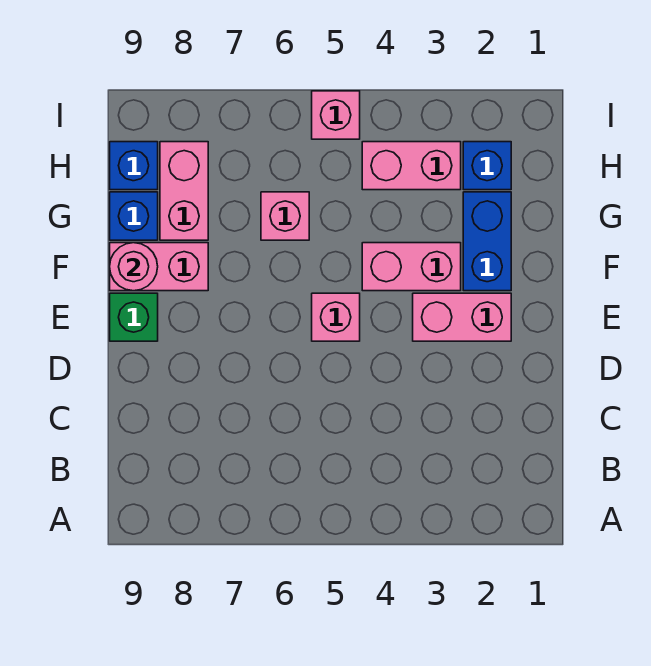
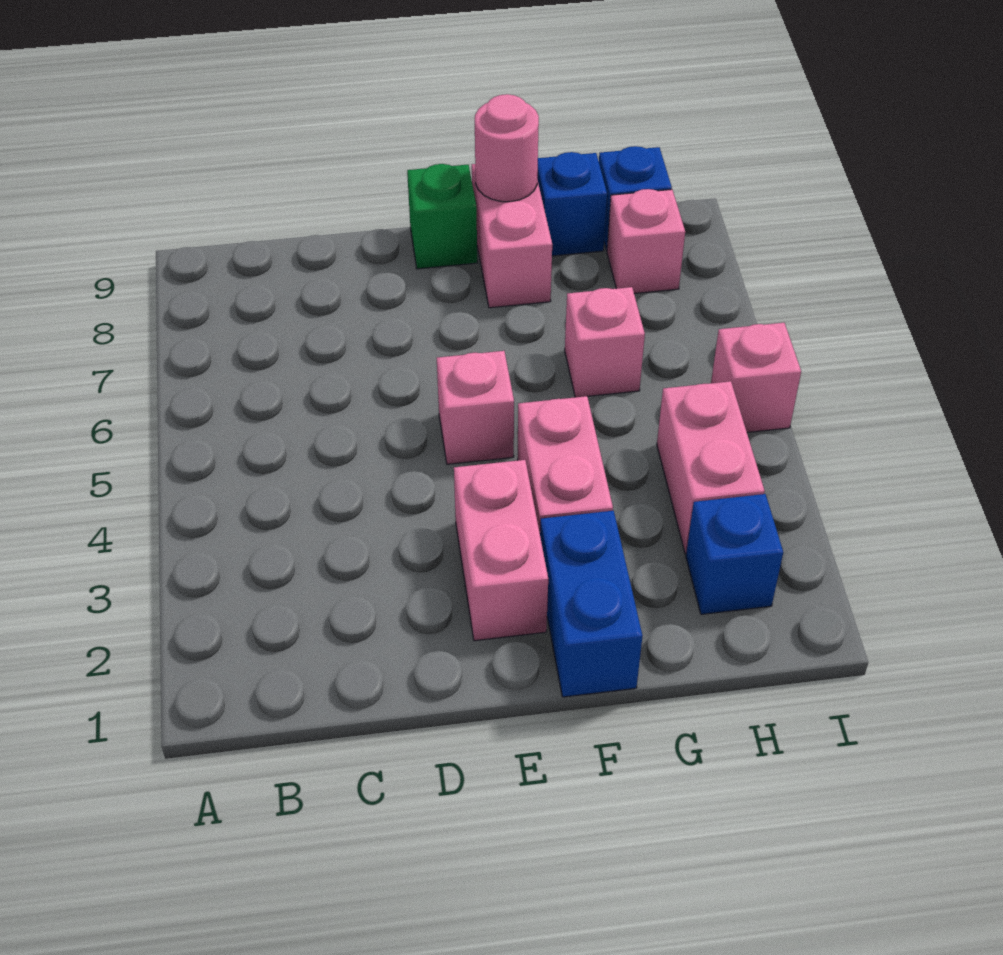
blue brick F2:G2 level 1 -> blue brick F1:F2 level 1
pink brick G8:H8 level 1 -> pink brick H8 level 1

